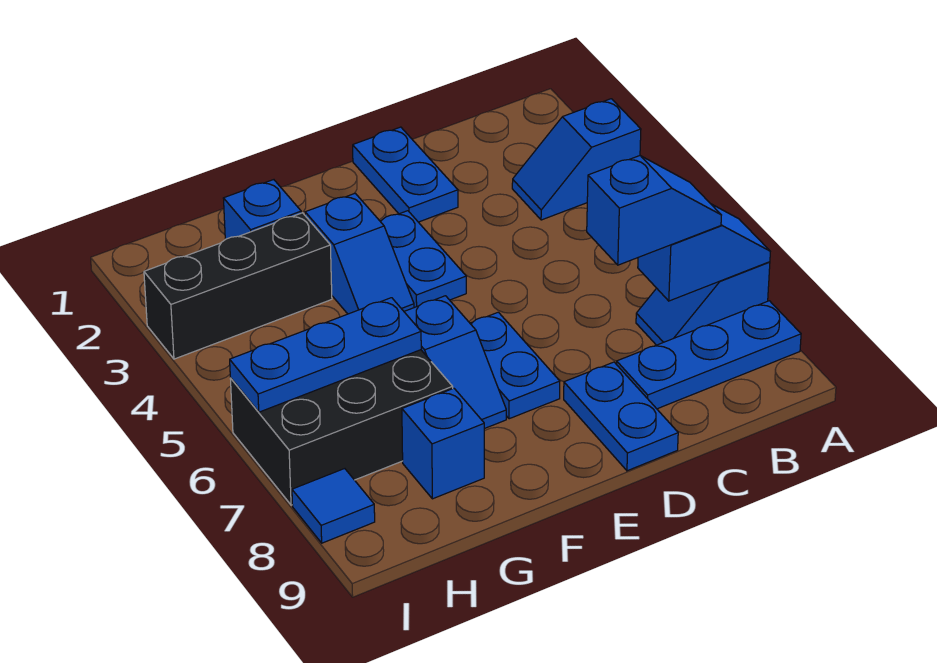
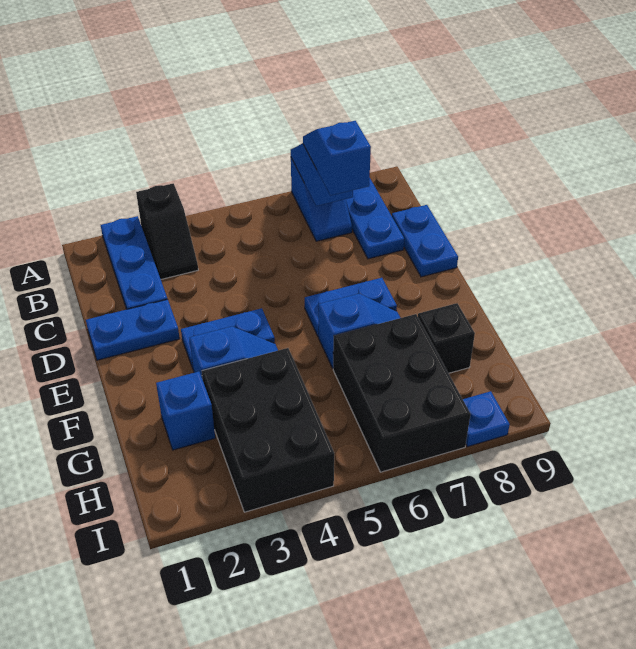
blue slope A3:B3 level 1 top A -> black slope A3:B3 level 1 top A
blue plate D8:D9 level 1 -> blue plate C9:D9 level 1
black brick G3:I3 level 1 -> black brick G3:I4 level 1
blue plate G6:I6 level 2 -> blue plate A2:C2 level 1
blue brick G8 level 1 -> black brick G8 level 1
blue tile I8 level 1 -> blue plate I8 level 1

